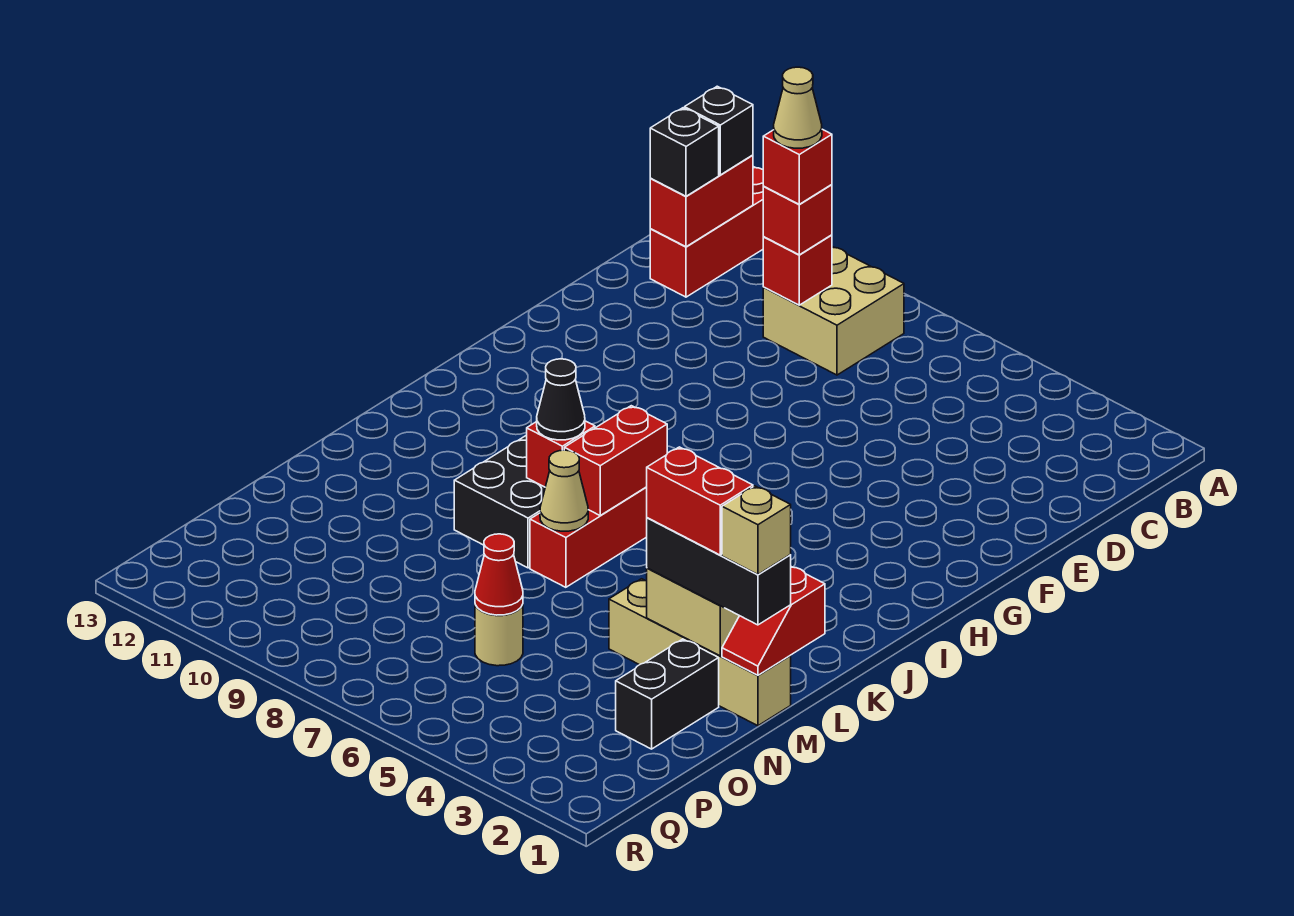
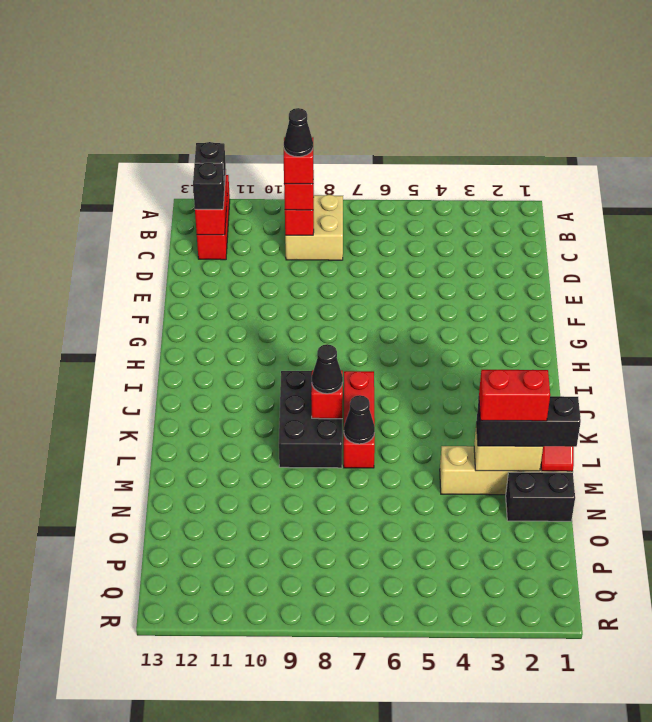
tan cone C9 level 5 -> black cone C9 level 5
red brick J7:K7 level 2 -> none
tan cone L7 level 2 -> black cone L7 level 2
tan brick M1 level 4 -> none
black brick N2:O2 level 1 -> black brick N1:N2 level 1
tan round brick O6 level 1 -> none
red cone O6 level 2 -> none

